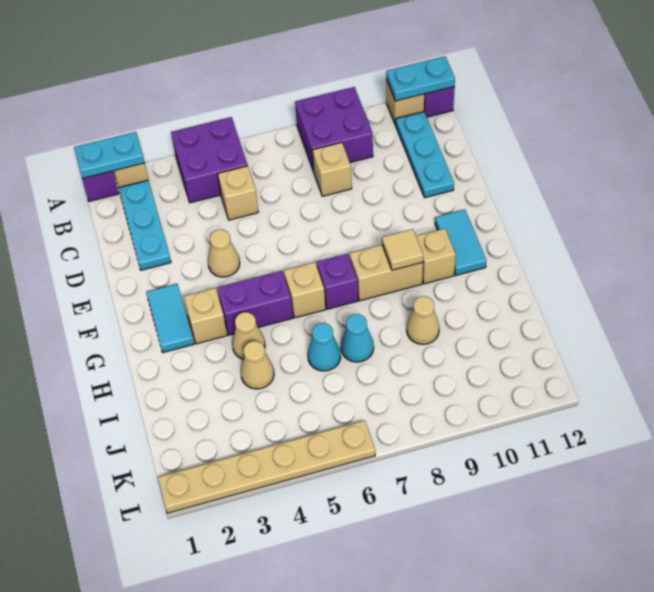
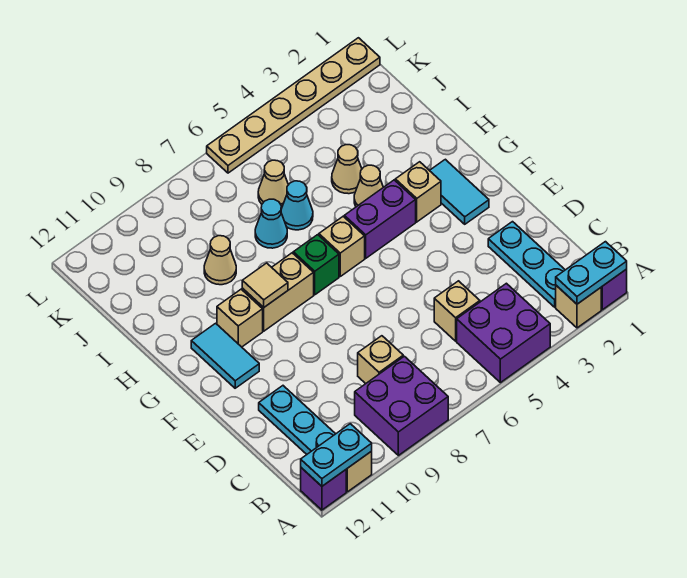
tan cone E4 level 1 -> tan cone J6 level 1
purple brick G7 level 1 -> green brick G7 level 1

